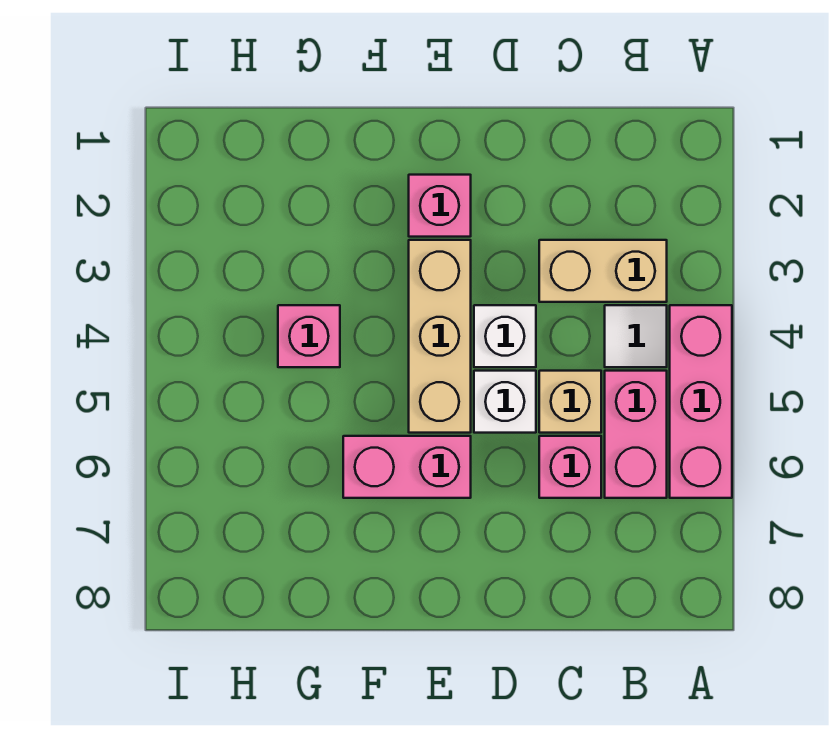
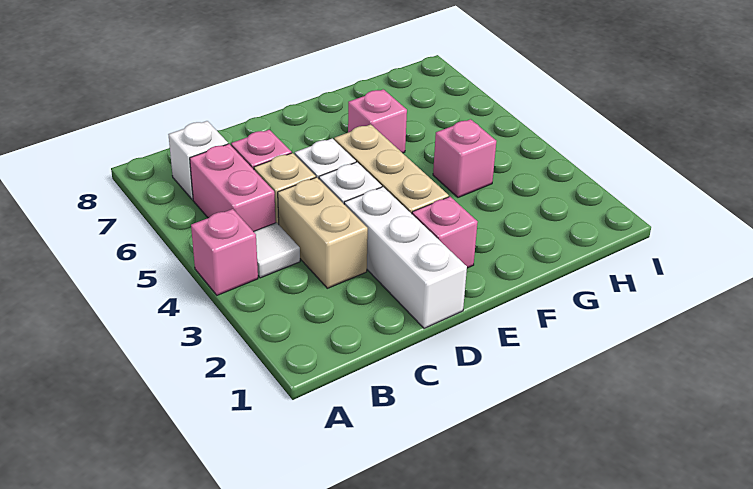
pink brick A4:A6 level 1 -> pink brick A4 level 1
tan brick B3:C3 level 1 -> tan brick C3:C4 level 1
none -> white brick B7 level 1
none -> white brick D1:D3 level 1
pink brick E6:F6 level 1 -> pink brick F6 level 1

